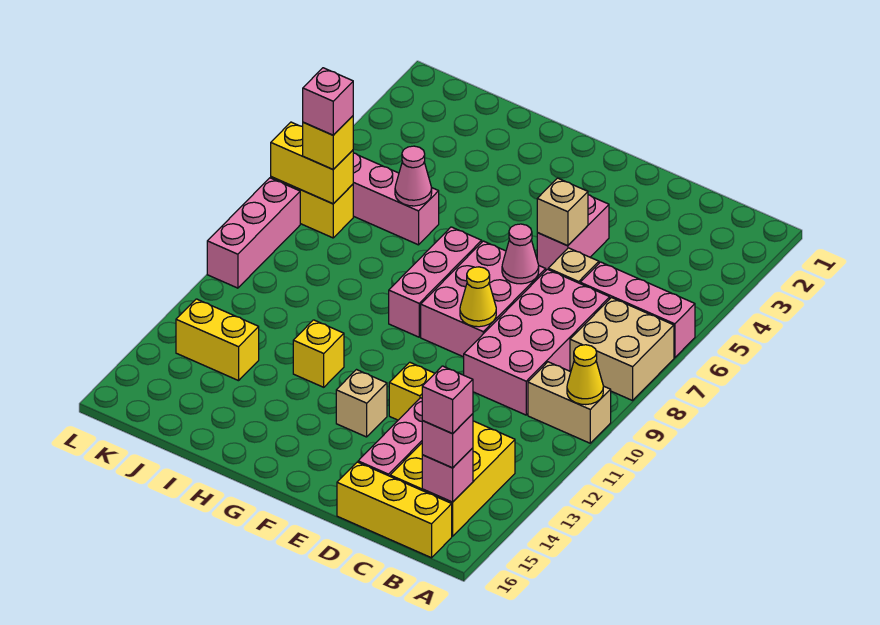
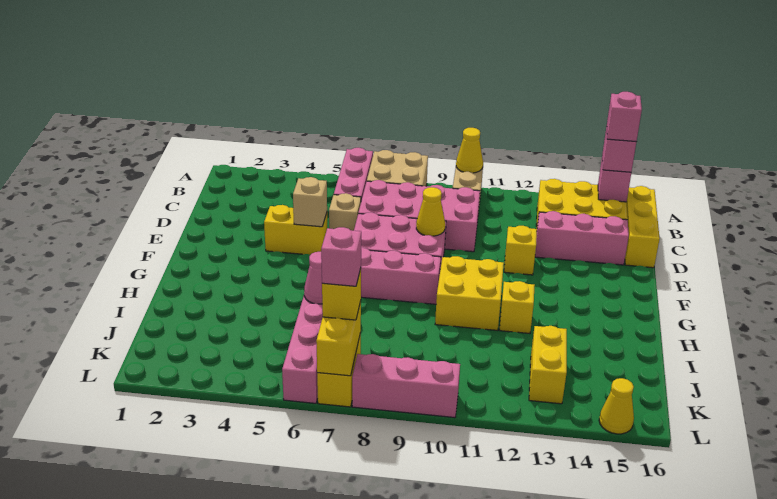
pink brick E4:E5 level 1 -> yellow brick E4:E5 level 1
pink cone E7 level 2 -> none
tan brick F13 level 1 -> none
none -> yellow brick G10:H11 level 1
none -> yellow cone L15 level 1

